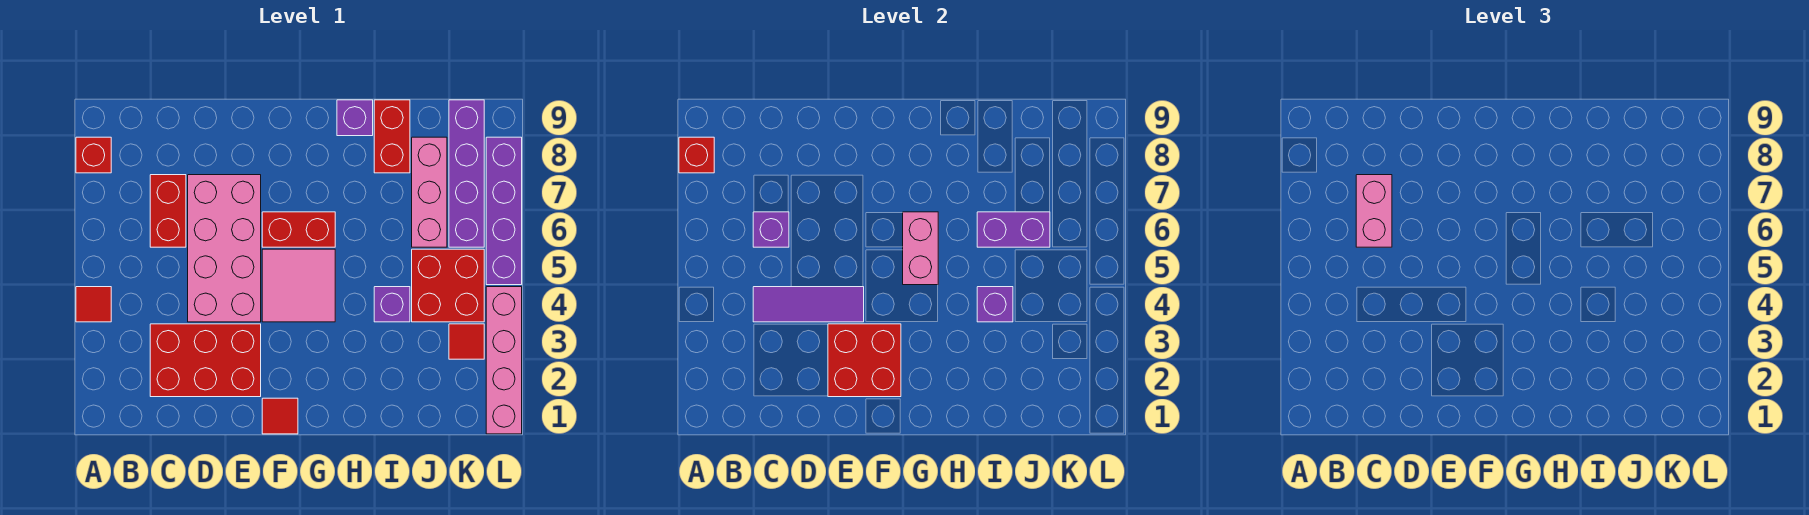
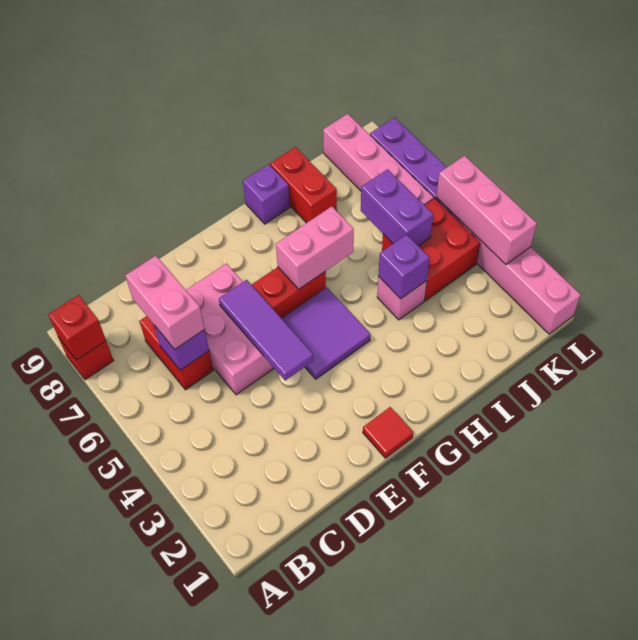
red tile A4 level 1 -> none
red brick C2:E3 level 1 -> none
purple tile C4:E4 level 2 -> purple tile E4:E6 level 2
pink brick D4:E7 level 1 -> pink brick D5:E7 level 1
red brick E2:F3 level 2 -> none
pink tile F4:G5 level 1 -> purple tile F4:G5 level 1
pink brick G5:G6 level 2 -> pink brick G6:H6 level 2
purple brick I4 level 1 -> pink brick I4 level 1
purple brick I6:J6 level 2 -> purple brick J5:J6 level 2
pink brick J6:J8 level 1 -> pink brick L3:L5 level 2
red tile K3 level 1 -> none
purple brick K6:K9 level 1 -> pink brick K6:K9 level 1

